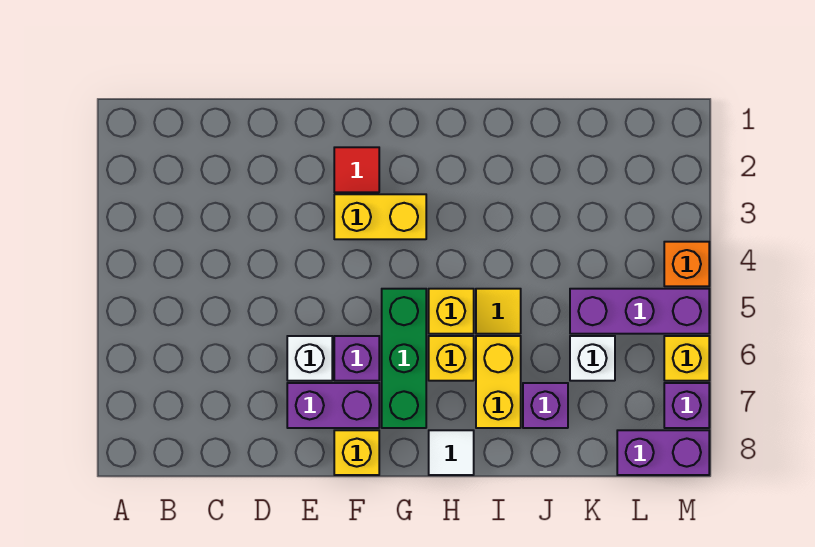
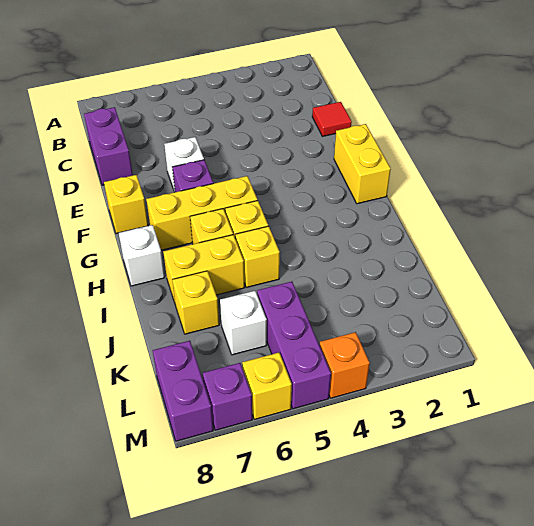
purple brick E7:F7 level 1 -> purple brick C8:D8 level 1
red tile F2 level 1 -> red tile D1 level 1
yellow brick F3:G3 level 1 -> yellow brick F1:G1 level 1
green brick G5:G7 level 1 -> yellow brick G5:G7 level 1
white tile H8 level 1 -> white brick H8 level 1
yellow tile I5 level 1 -> yellow brick I5 level 1
purple brick J7 level 1 -> yellow brick J7 level 1

